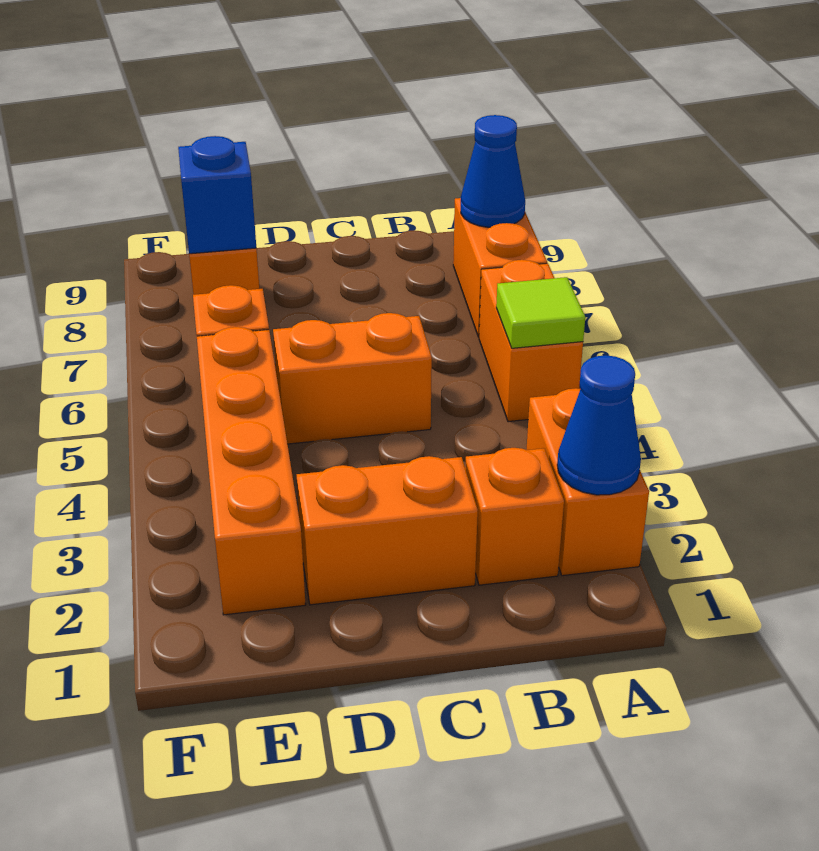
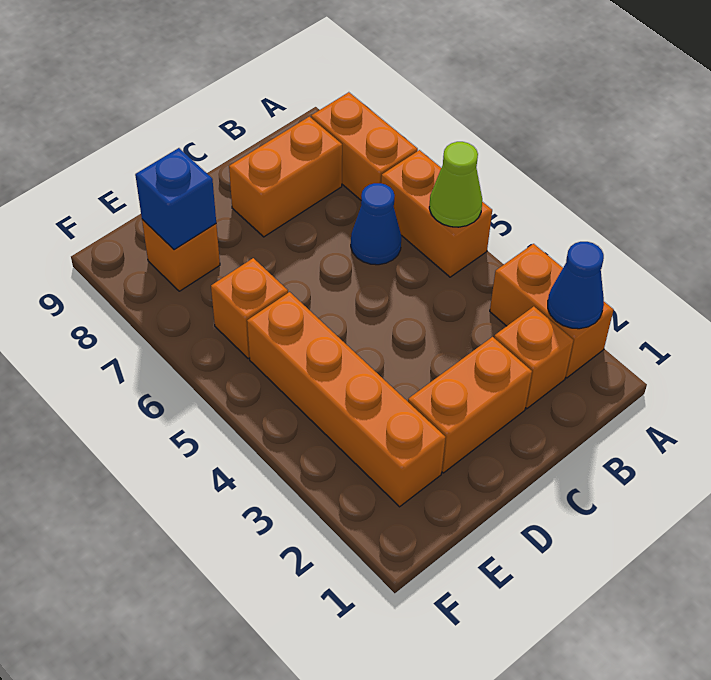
lime tile A5 level 2 -> lime cone A5 level 2
blue cone A8 level 2 -> blue cone B6 level 1
orange brick C5:D5 level 1 -> orange brick B8:C8 level 1

